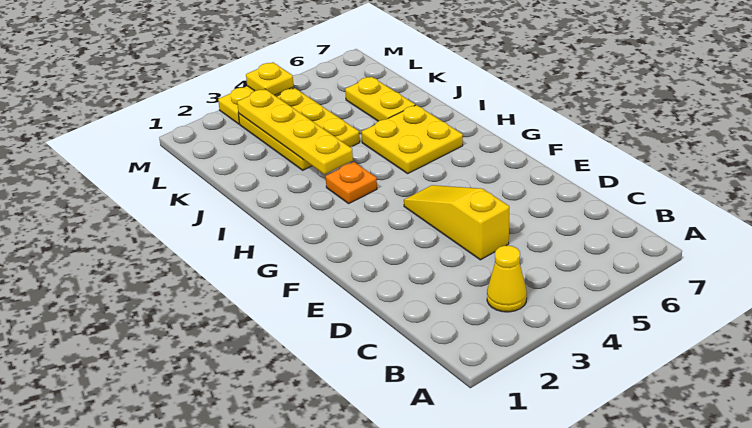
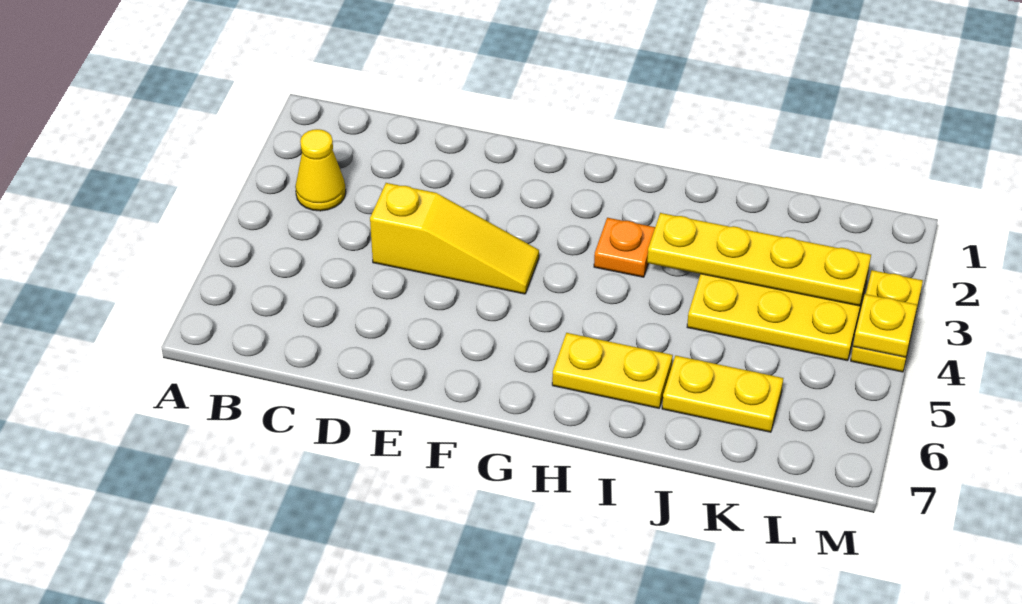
yellow plate H5:I6 level 1 -> yellow plate H6:I6 level 1

